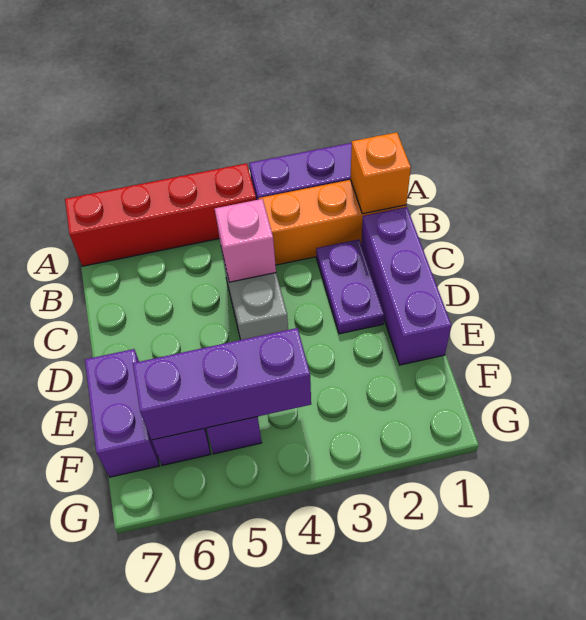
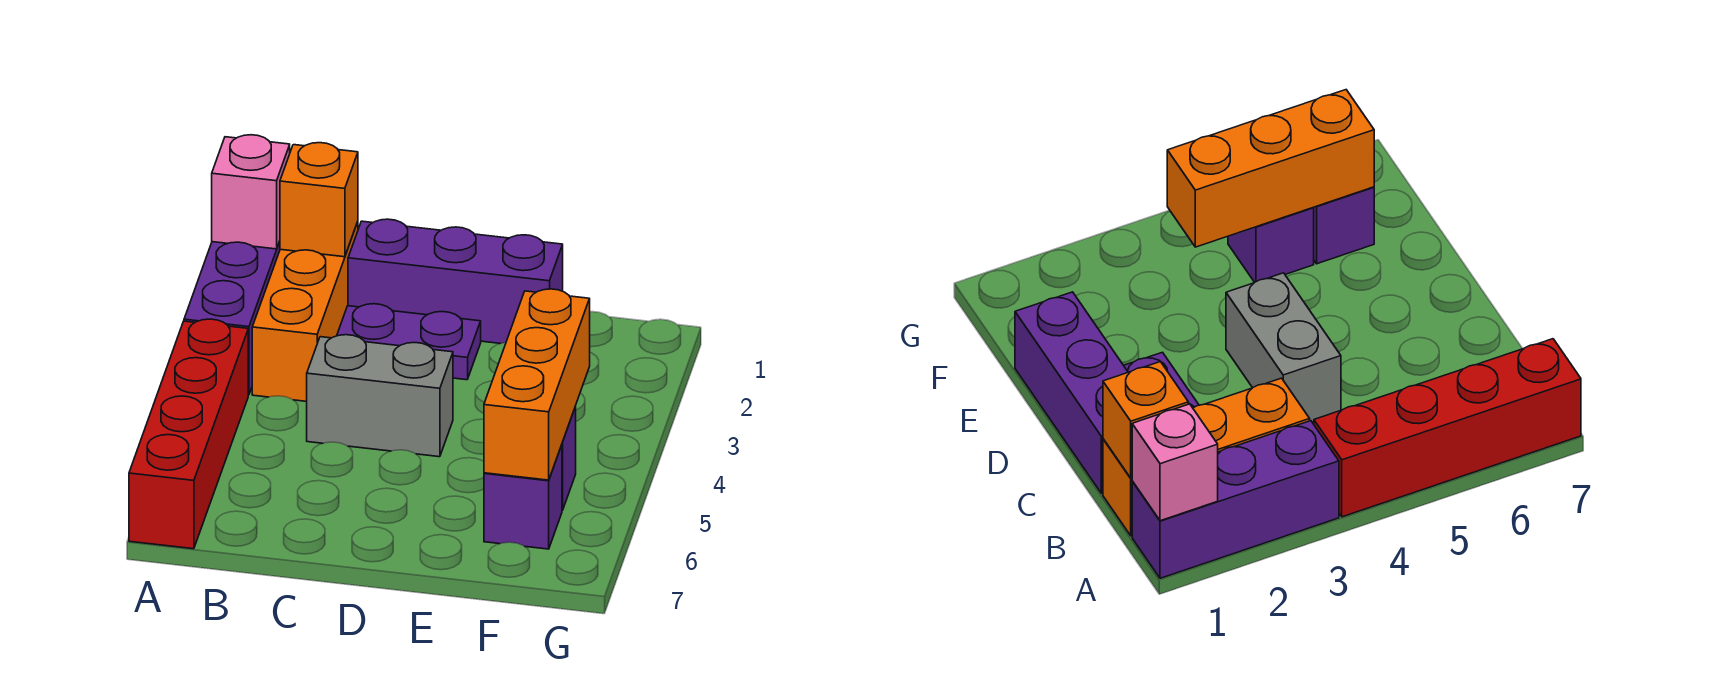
pink brick C4 level 2 -> pink brick A1 level 2
purple brick E7:F7 level 1 -> none
purple brick F4:F6 level 2 -> orange brick F4:F6 level 2

